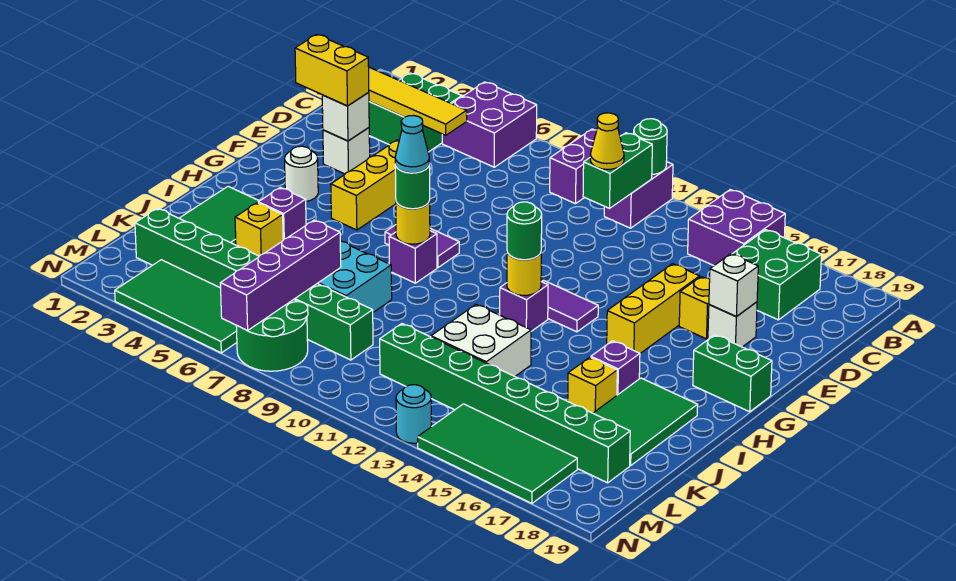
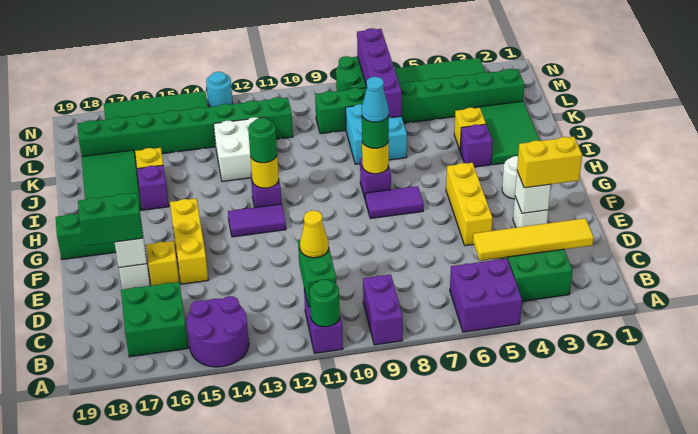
purple brick A14:B15 level 1 -> purple round brick A14:B15 level 1
none -> green brick E17:E18 level 3

